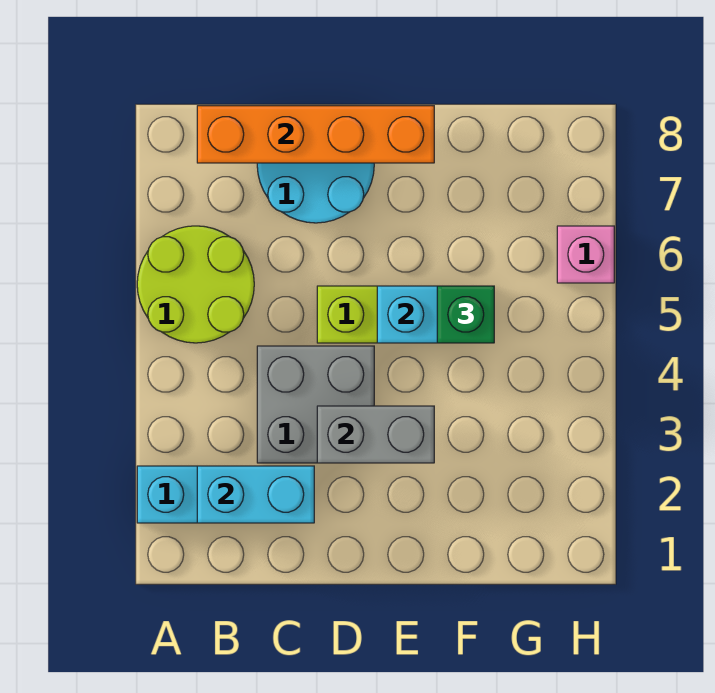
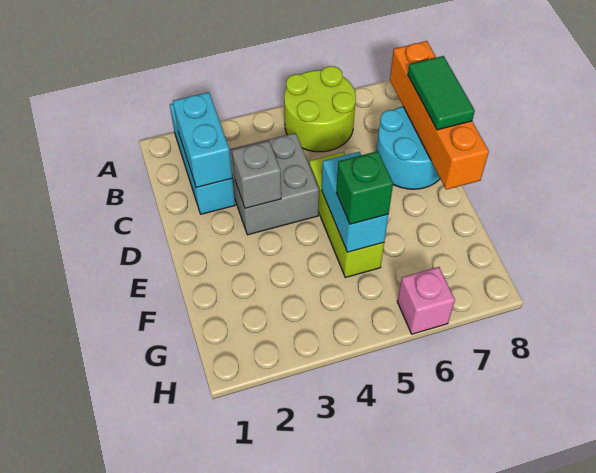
none -> green tile C8:D8 level 3
grey brick D3:E3 level 2 -> grey brick D3 level 2

